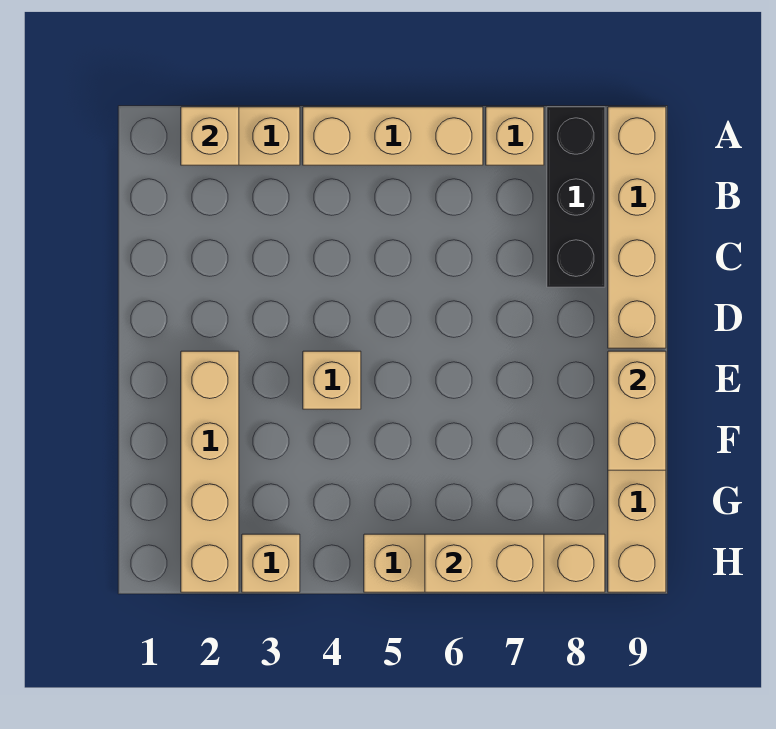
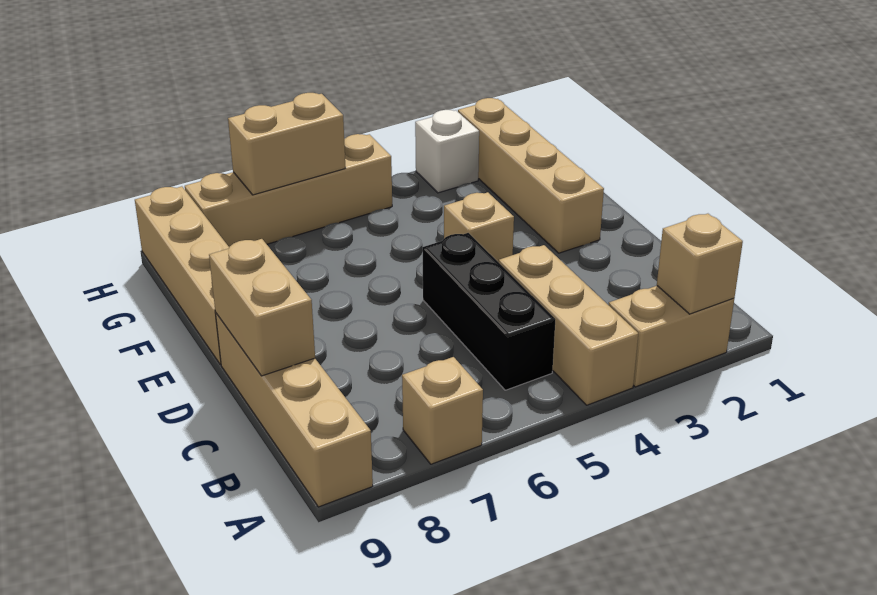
tan brick A4:A6 level 1 -> tan brick A4:C4 level 1
black brick A8:C8 level 1 -> black brick B5:D5 level 1
tan brick E9:F9 level 2 -> tan brick C9:D9 level 2
tan brick H3 level 1 -> white brick H3 level 1

